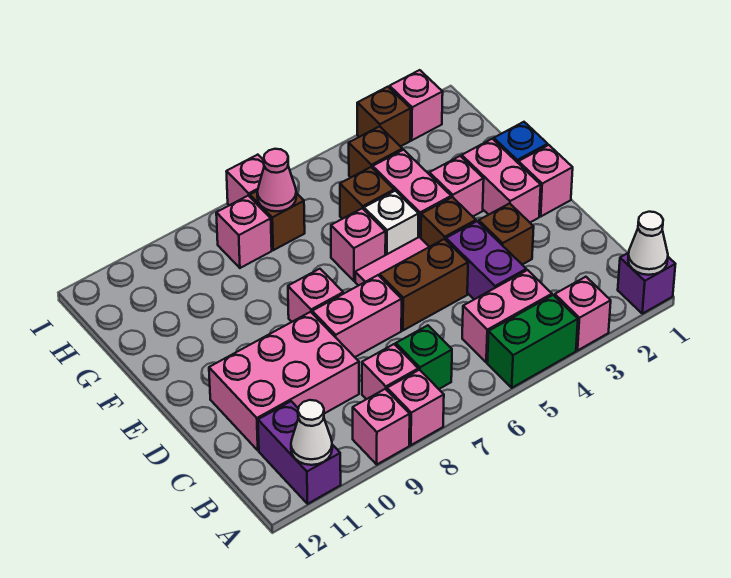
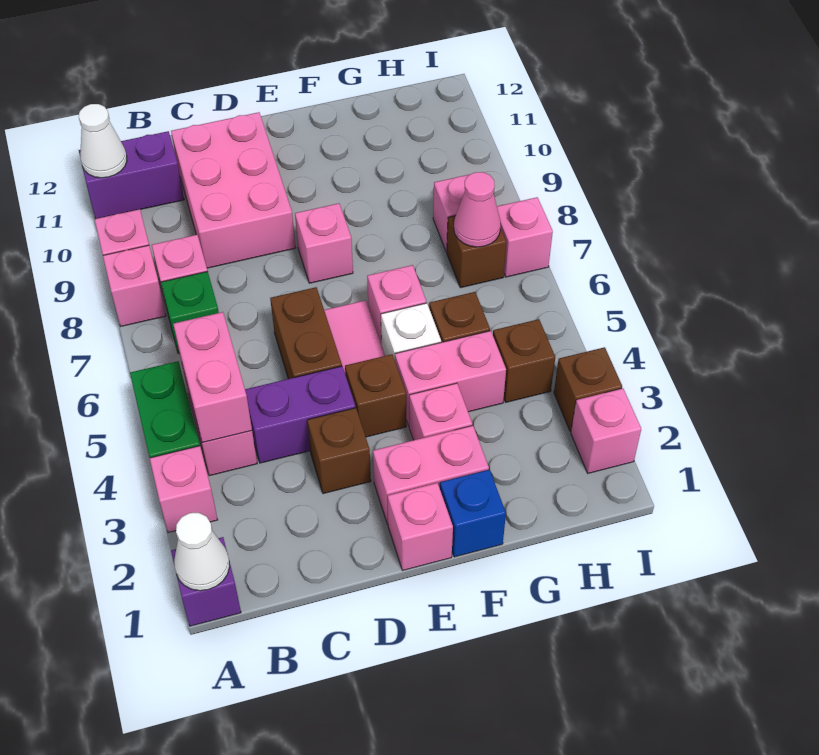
pink brick D7:D8 level 1 -> pink brick B4:B5 level 2

